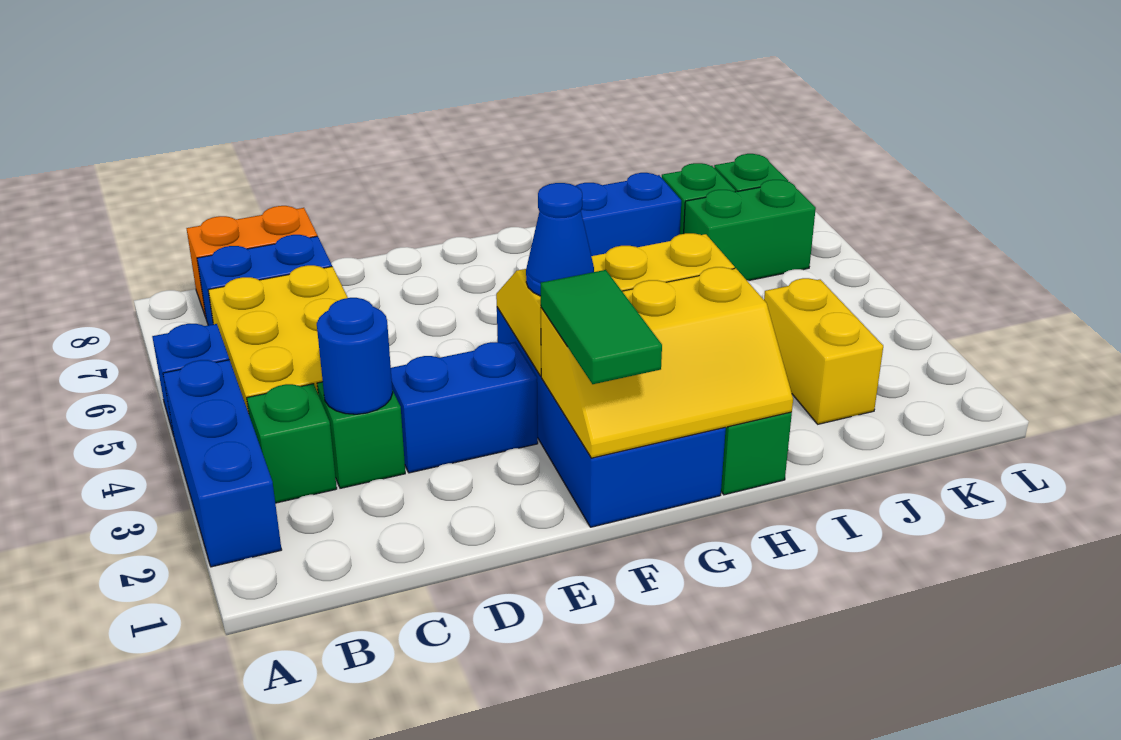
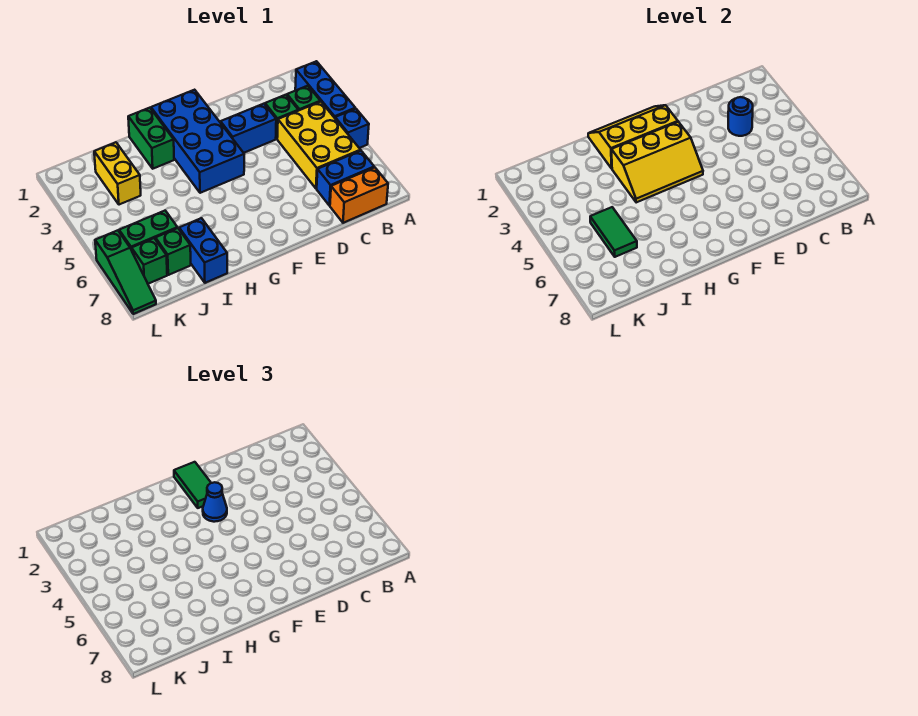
blue brick H7:I7 level 1 -> blue brick I7:I8 level 1
none -> green tile J5:J6 level 2
none -> green slope L6:L8 level 1 top 6

